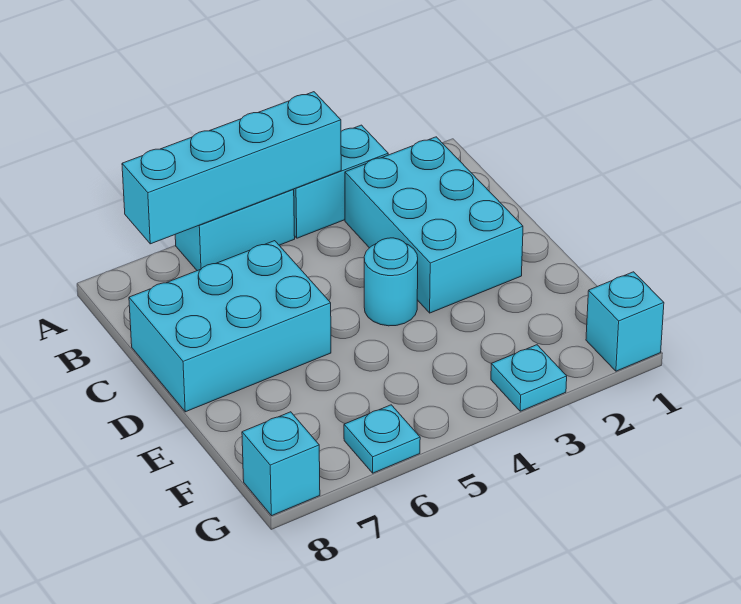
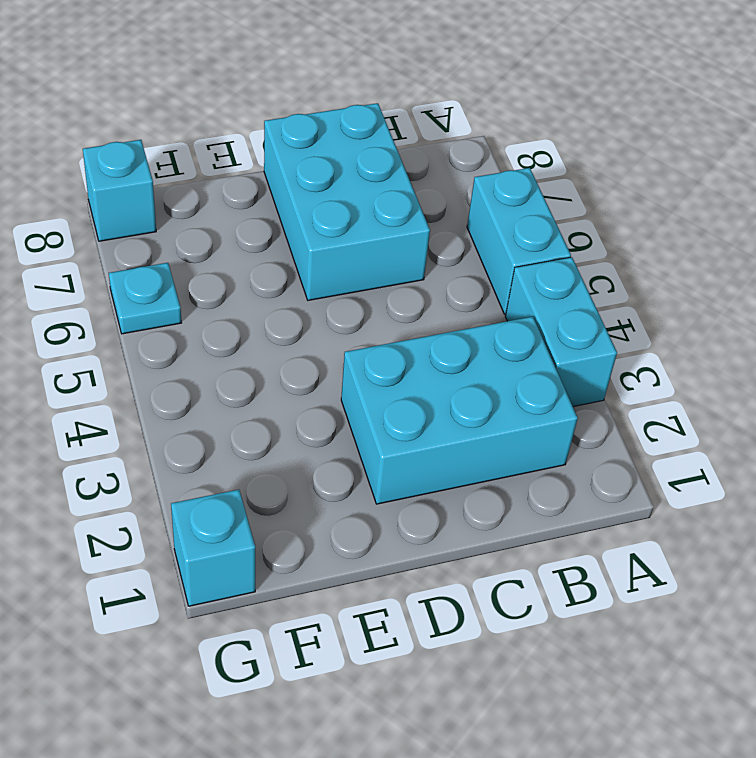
cyan brick A4:A7 level 2 -> none
cyan round brick D4 level 1 -> none
cyan plate G3 level 1 -> none

